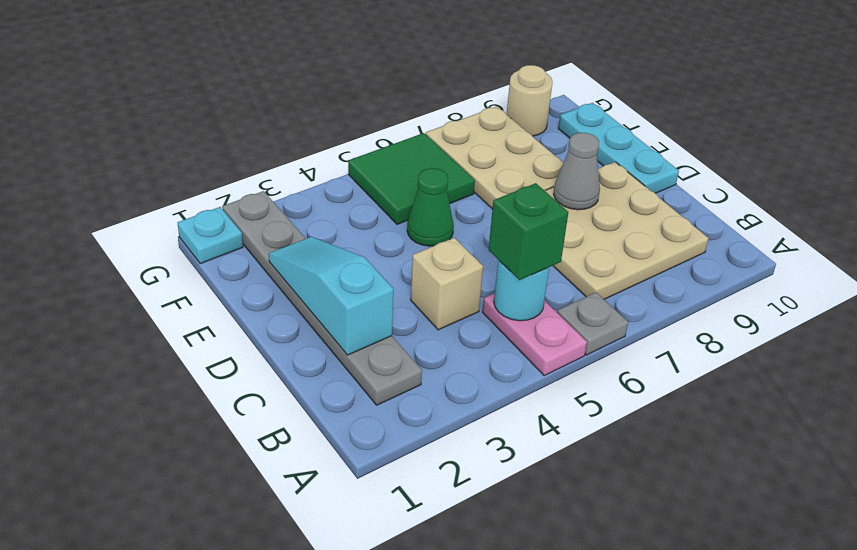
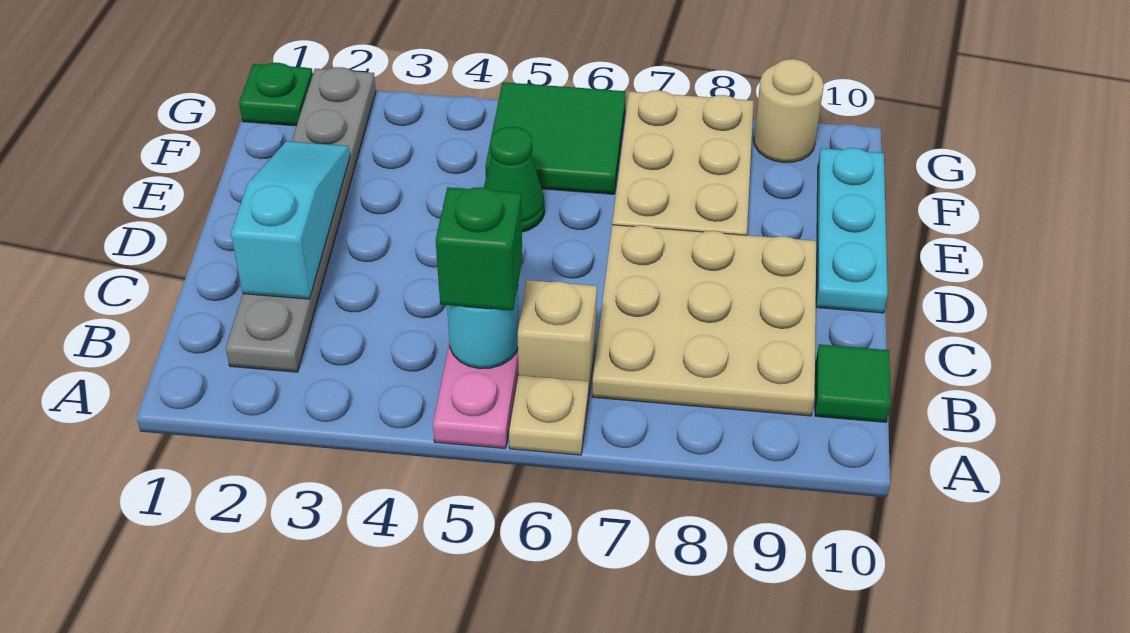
grey plate A6 level 1 -> tan plate A6 level 1
none -> green tile B10 level 1
tan brick C4 level 1 -> tan brick B6 level 1
grey cone D8 level 2 -> none
cyan plate G1 level 1 -> green plate G1 level 1

